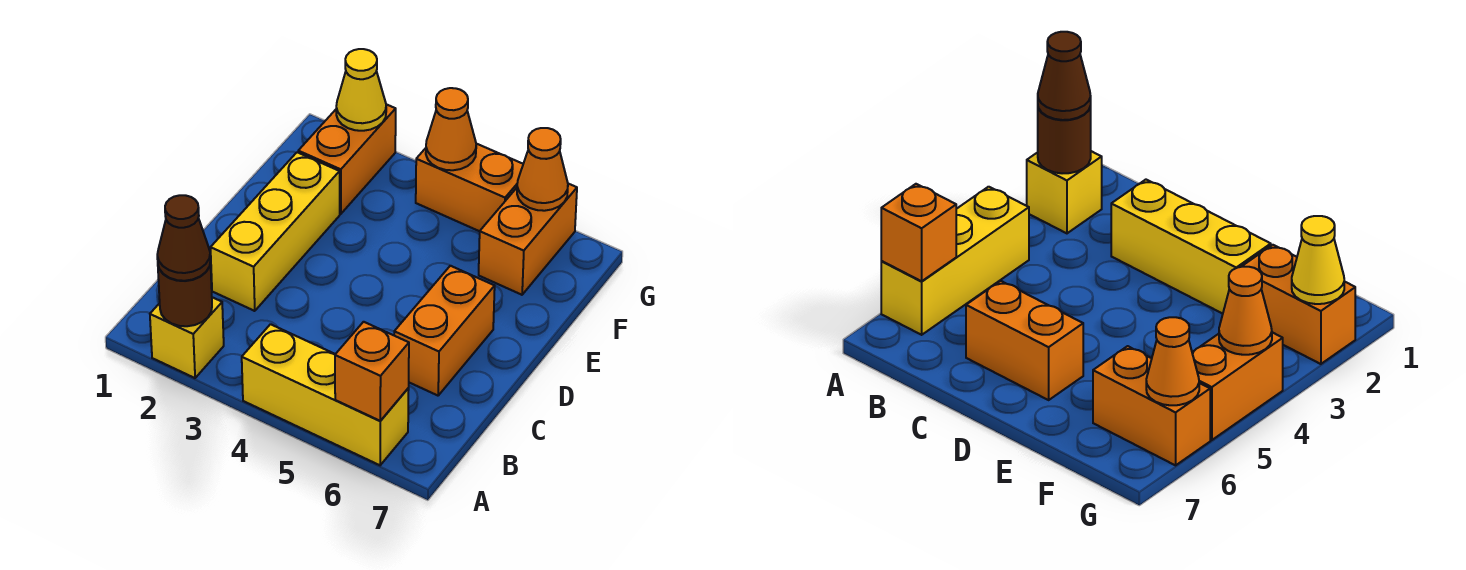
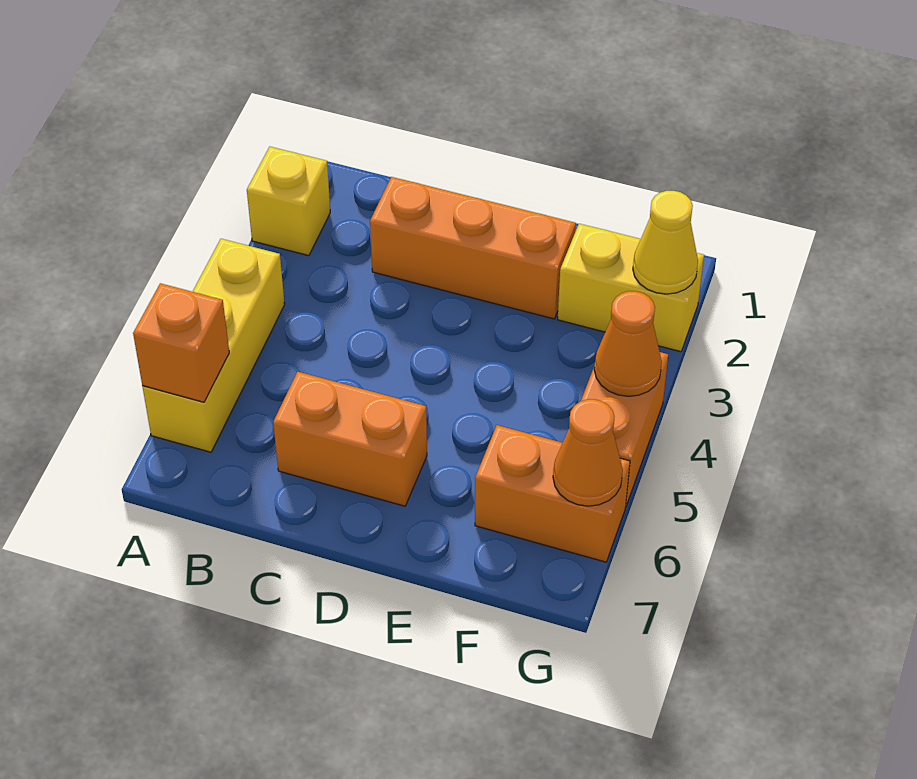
brown round brick A2 level 2 -> none
brown cone A2 level 3 -> none
yellow brick C2:E2 level 1 -> orange brick C2:E2 level 1
orange brick F2:G2 level 1 -> yellow brick F2:G2 level 1

